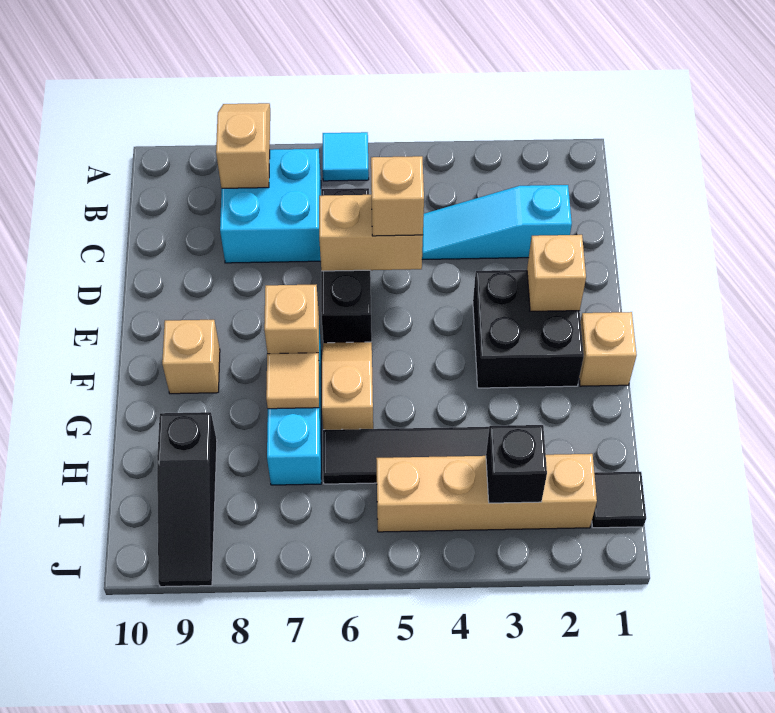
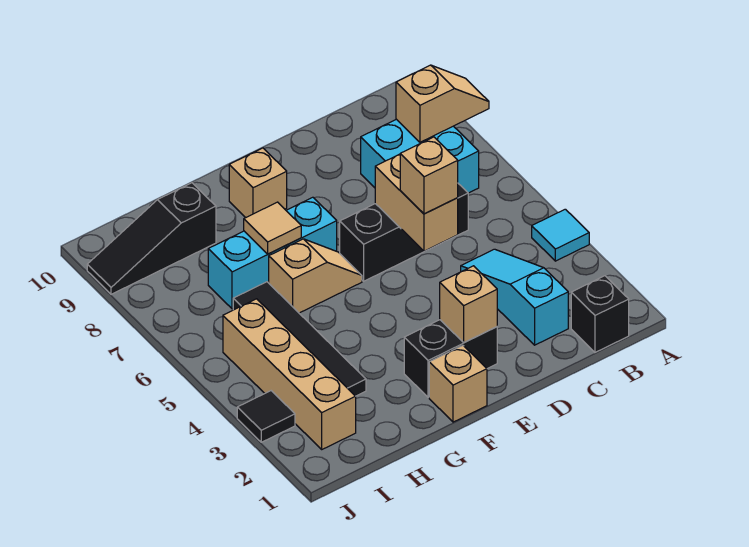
cyan tile A6 level 1 -> cyan tile A4 level 1
black brick E2:F3 level 1 -> black brick E2:F2 level 1
tan brick F7 level 2 -> none
black tile I1 level 1 -> black tile J3 level 1
black brick I3 level 2 -> black brick B1 level 1

